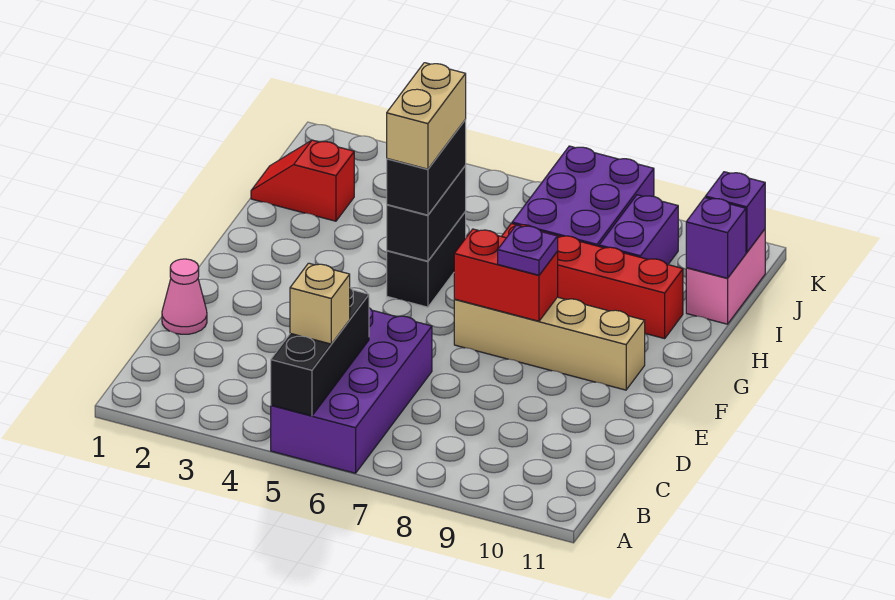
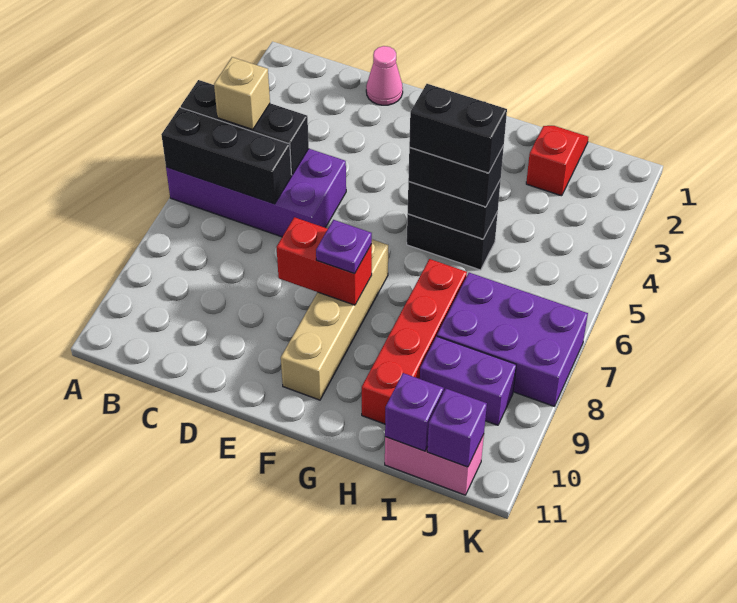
none -> black brick A6:C6 level 2
red brick F7:F8 level 2 -> red brick E8:F8 level 2
tan brick G5:H5 level 4 -> black brick G5:H5 level 4

